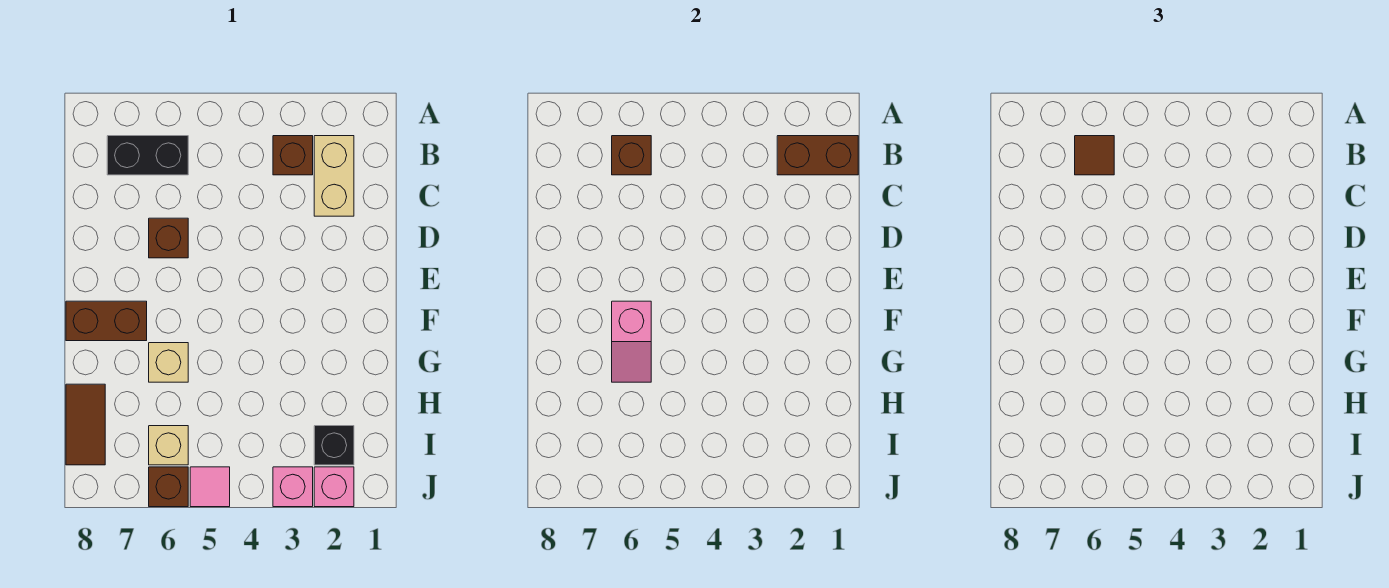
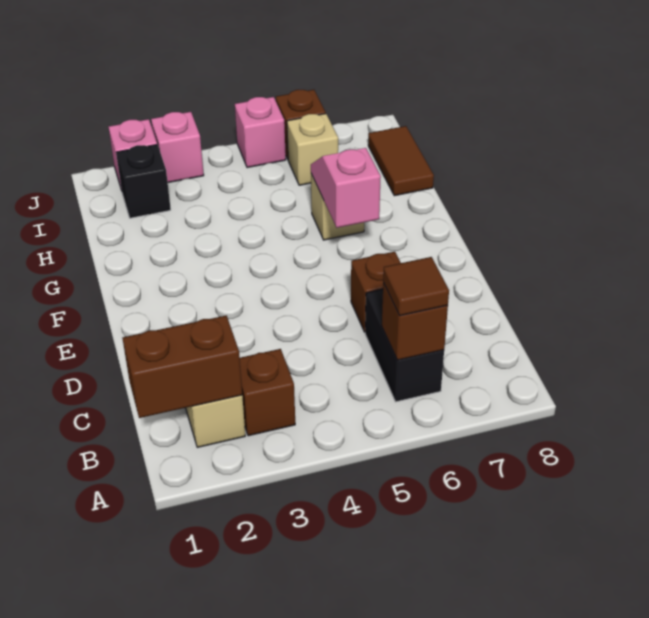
black brick B6:B7 level 1 -> black brick B6:C6 level 1
brown brick F7:F8 level 1 -> none
pink tile J5 level 1 -> pink brick J5 level 1

